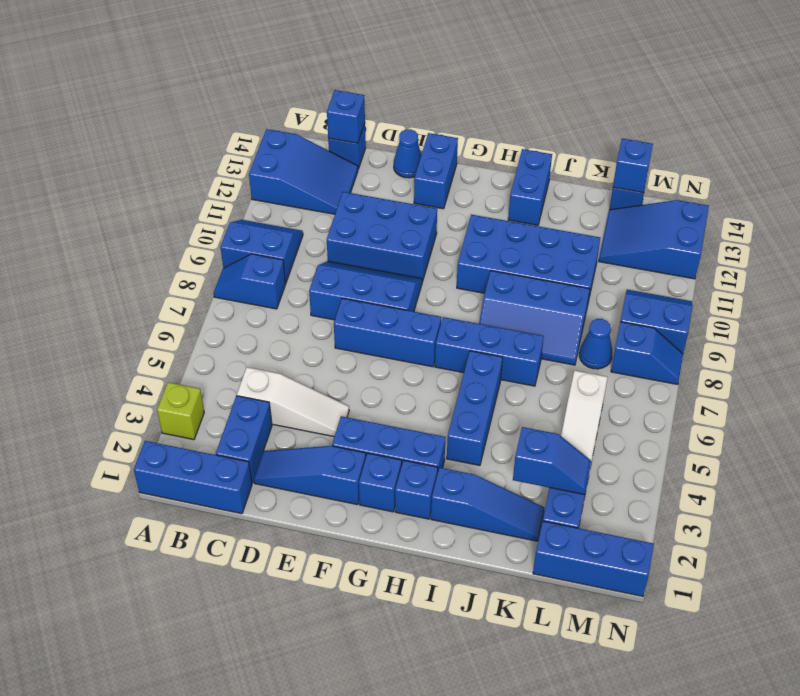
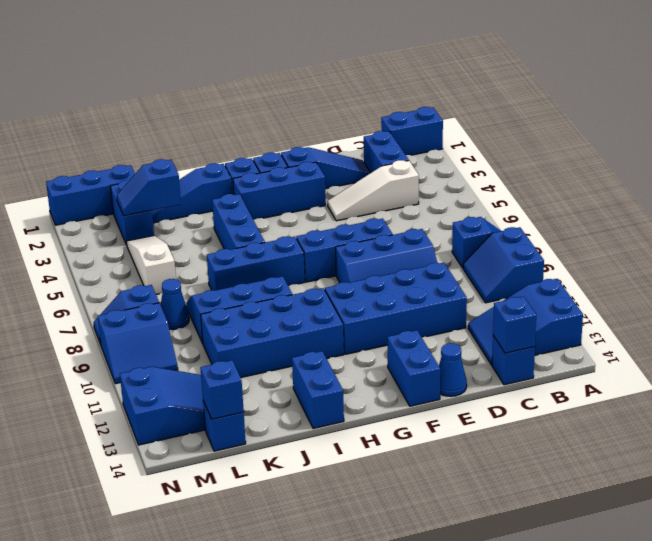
blue brick A1:C1 level 1 -> blue brick A1:B1 level 1
lime brick A3 level 1 -> none
blue slope A9:B10 level 1 top 9 -> blue slope A9:B10 level 1 top A
blue brick D10:F11 level 1 -> blue brick D10:G11 level 1

